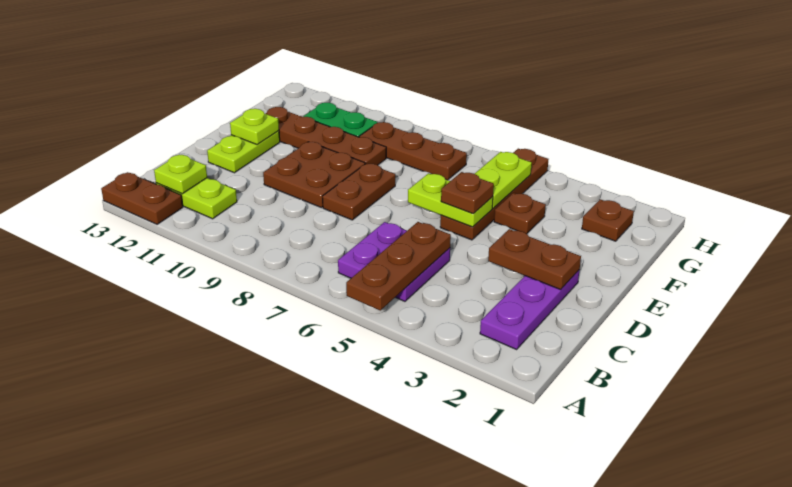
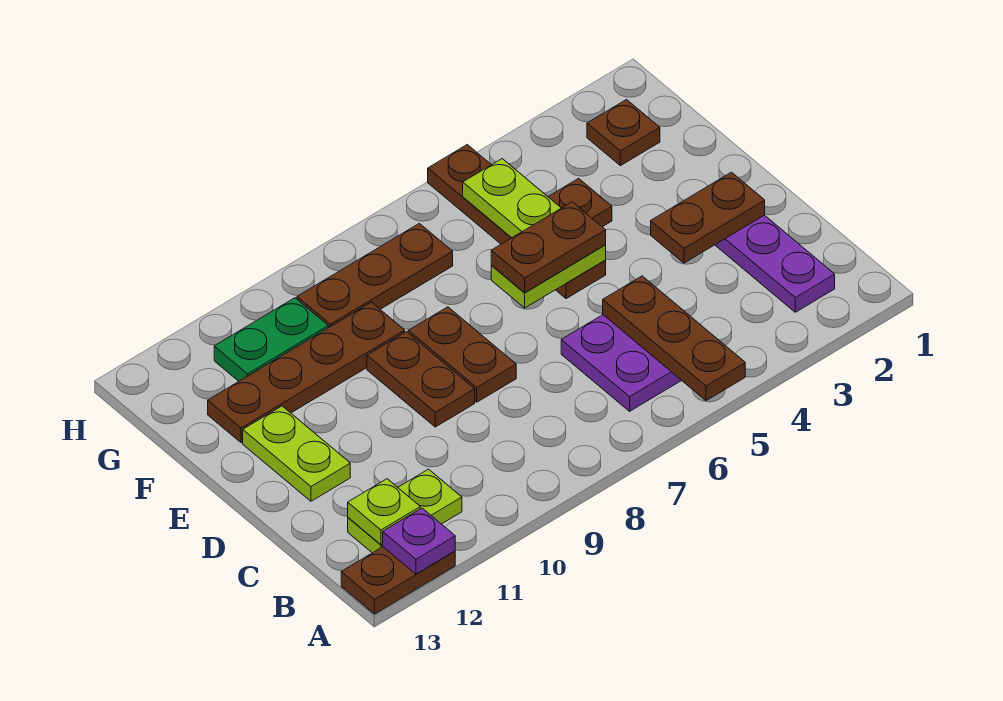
none -> purple plate A12 level 2
brown plate D9:E10 level 1 -> brown plate D9:E9 level 1
brown plate E5 level 3 -> brown plate E5:E6 level 3
lime plate E12 level 2 -> none

